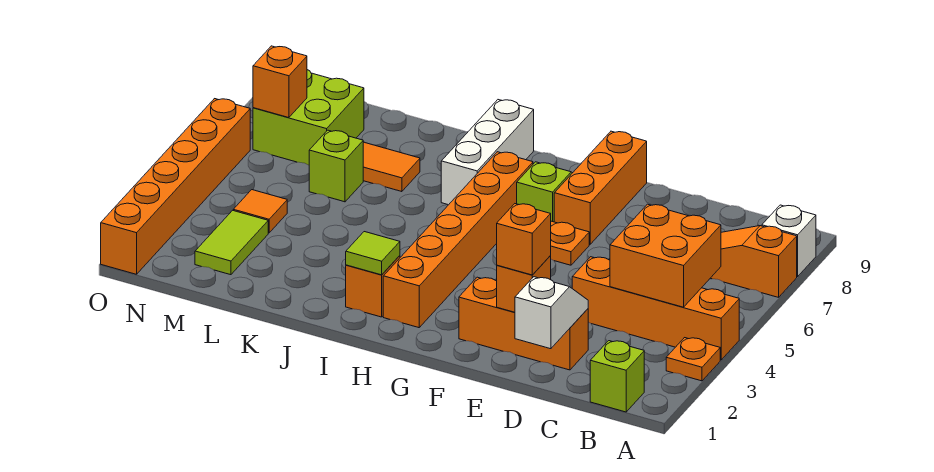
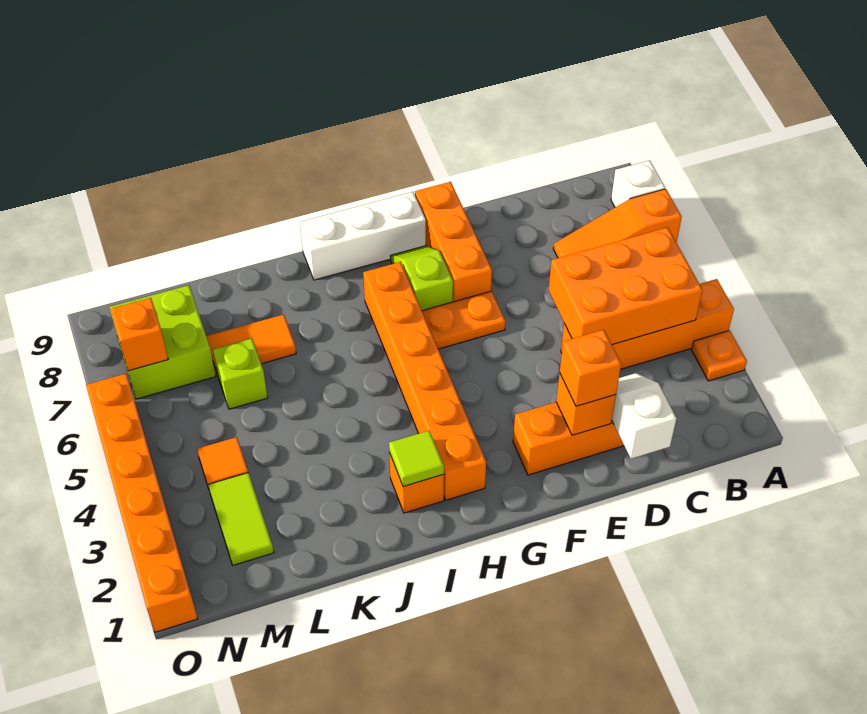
lime brick B1 level 1 -> none
orange brick B4:C5 level 2 -> orange brick B4:D5 level 2
white brick I7:I9 level 1 -> white brick G9:I9 level 1

